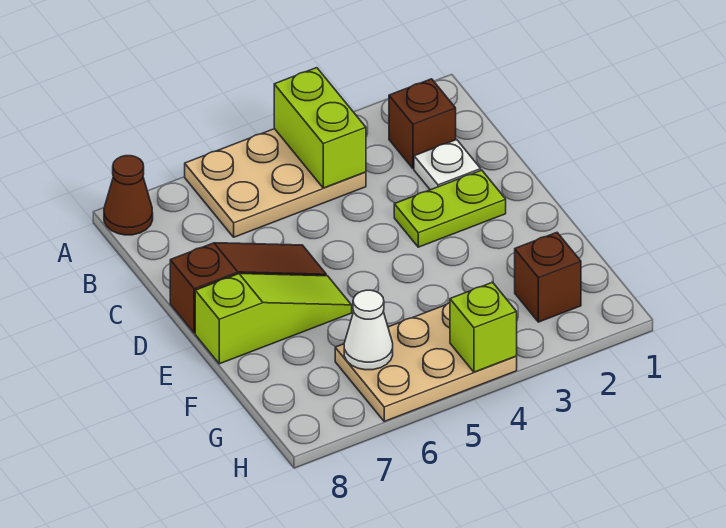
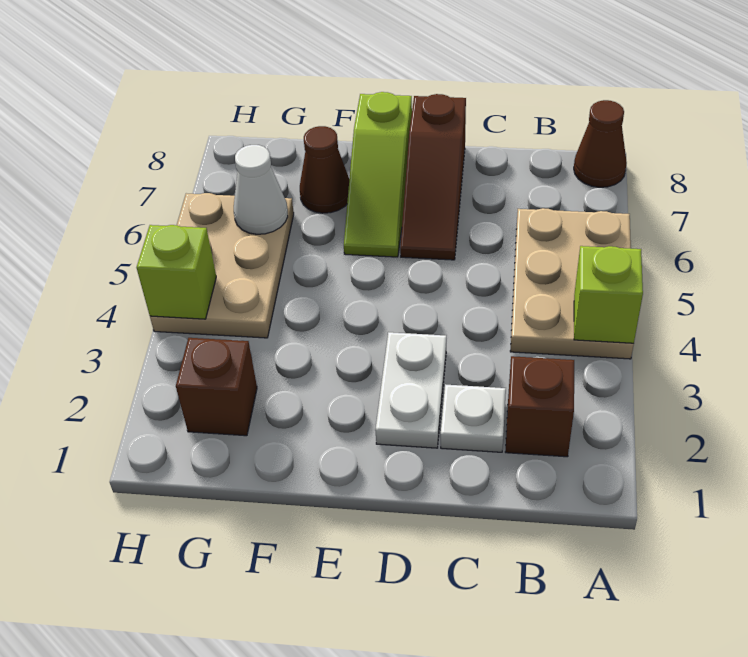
lime brick A4:B4 level 2 -> lime brick A4 level 2
lime plate D2:D3 level 1 -> white plate D2:D3 level 1
none -> brown cone F7 level 1

